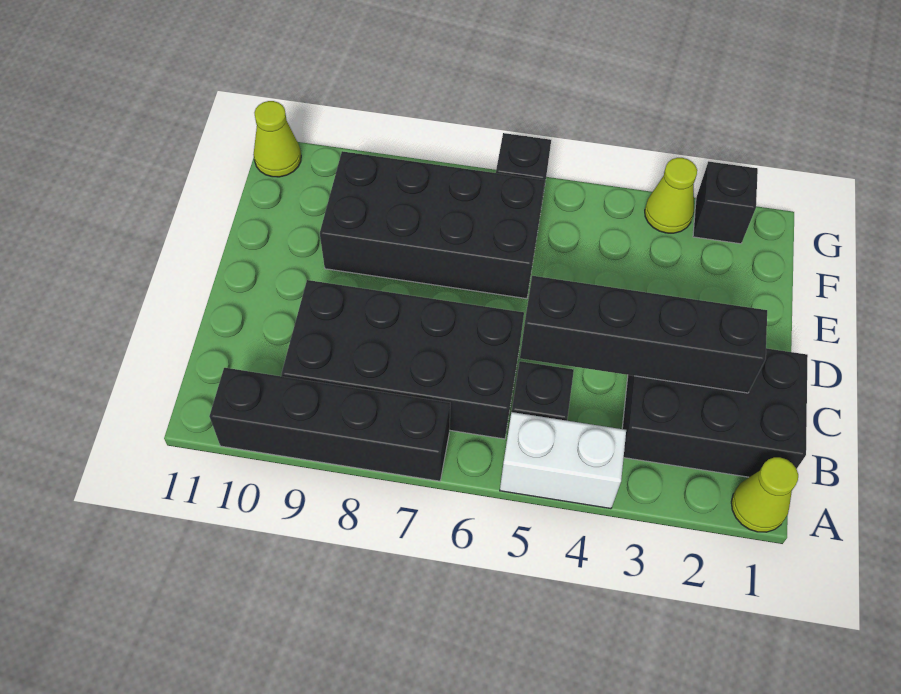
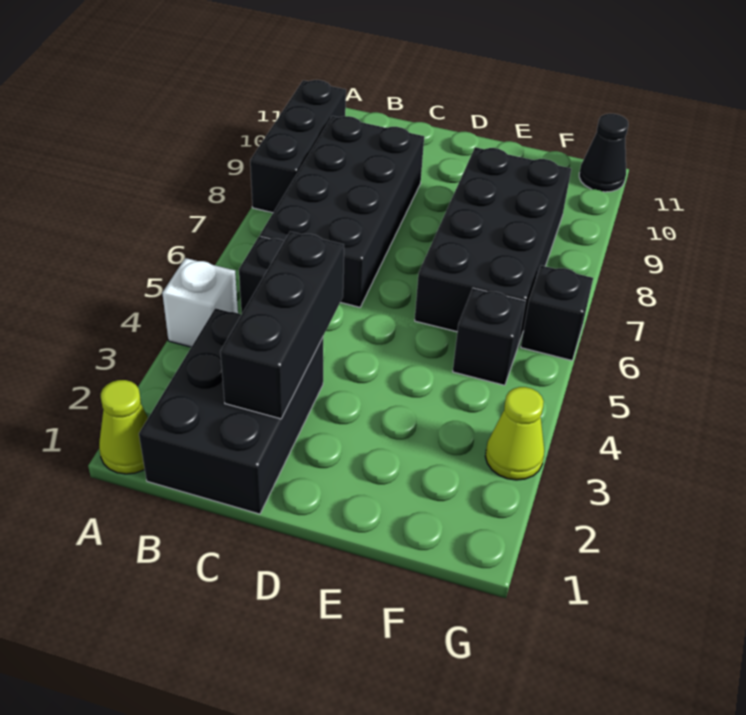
white brick A4:A5 level 1 -> white brick A4 level 1
black brick A7:A10 level 1 -> black brick A8:A10 level 1
black brick C2:C5 level 2 -> black brick C2:C4 level 2
black brick G2 level 1 -> black brick F5 level 1
lime cone G11 level 1 -> black cone G11 level 1

